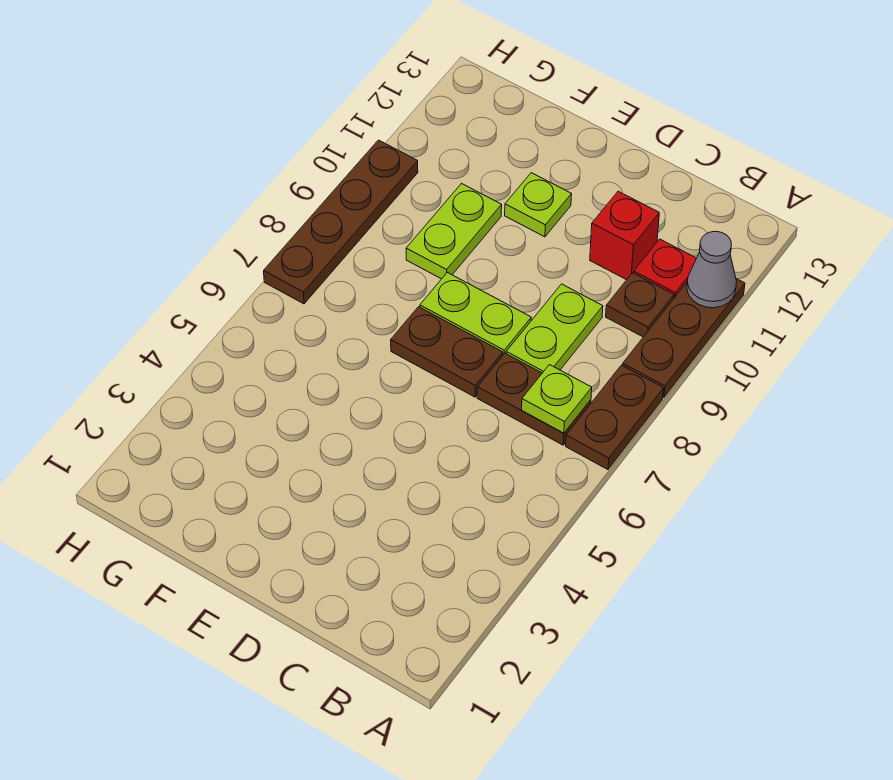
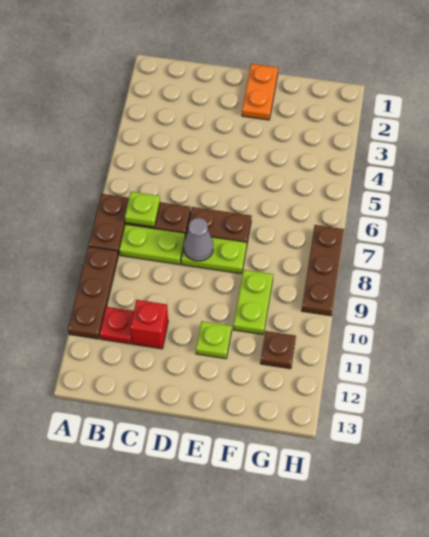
grey cone A11 level 2 -> grey cone D8 level 2
brown plate B10 level 1 -> brown plate G11 level 1
lime plate C8:C9 level 1 -> lime plate B8:C8 level 1
none -> orange plate E1:E2 level 1
brown plate H7:H10 level 1 -> brown plate H7:H9 level 1

